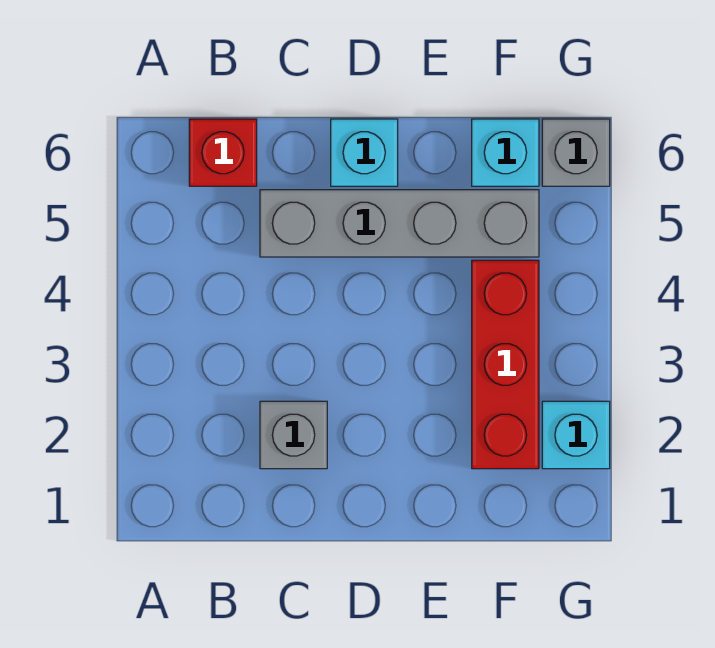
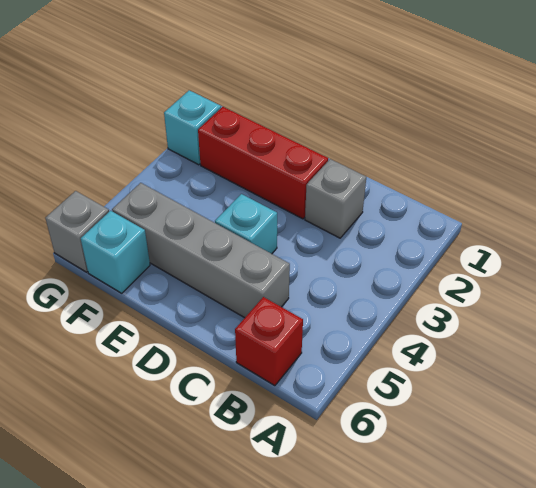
cyan brick D6 level 1 -> cyan brick D4 level 1
red brick F2:F4 level 1 -> red brick D2:F2 level 1

